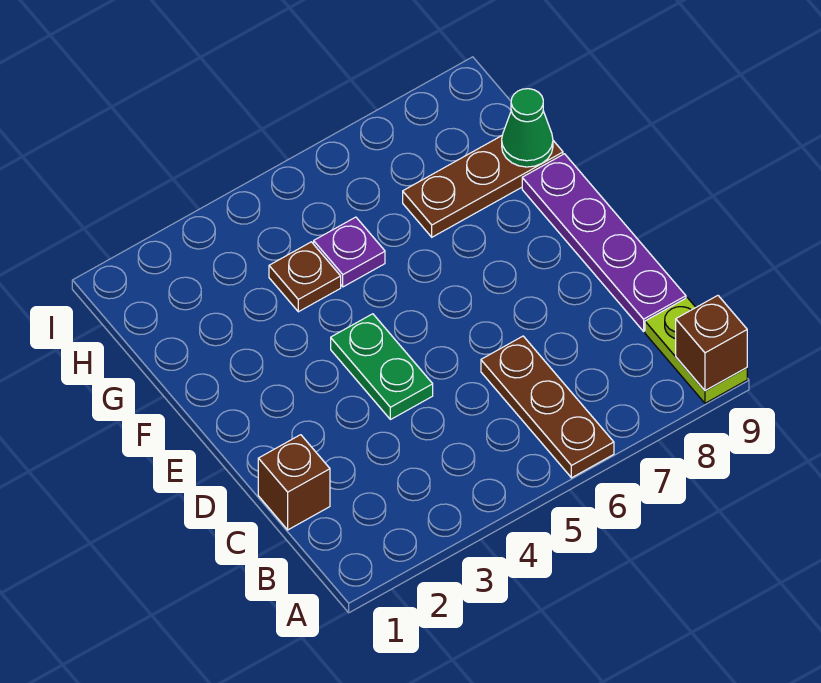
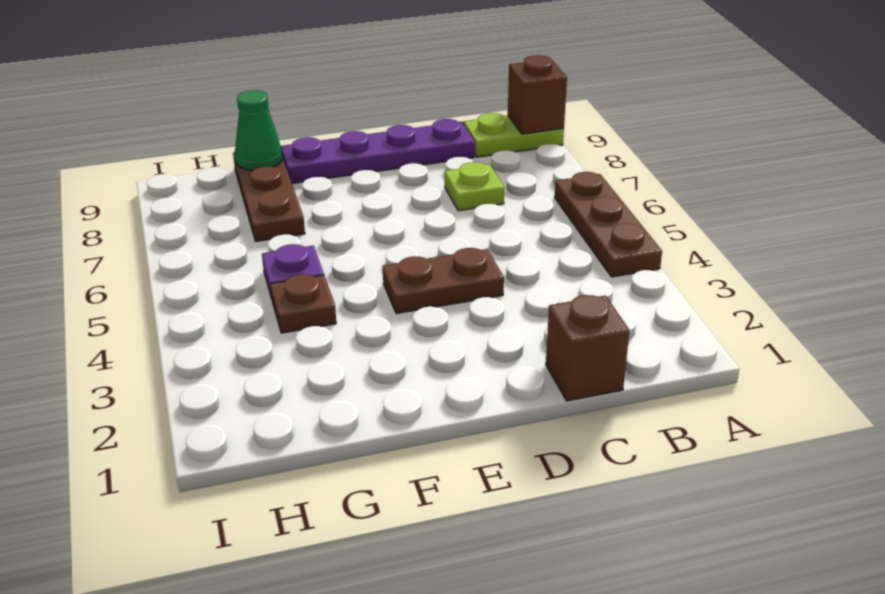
brown plate A6:C6 level 1 -> brown plate A4:A6 level 1
none -> lime plate C7 level 1
green plate D4:E4 level 1 -> brown plate D4:E4 level 1

